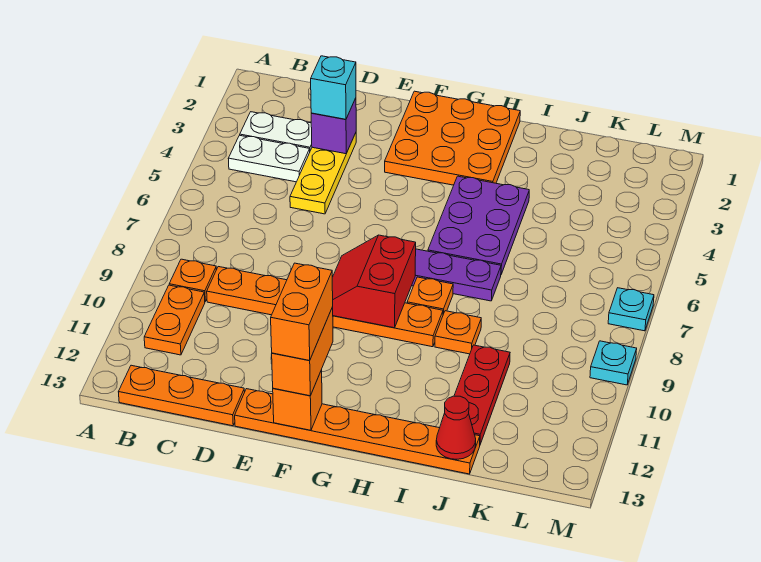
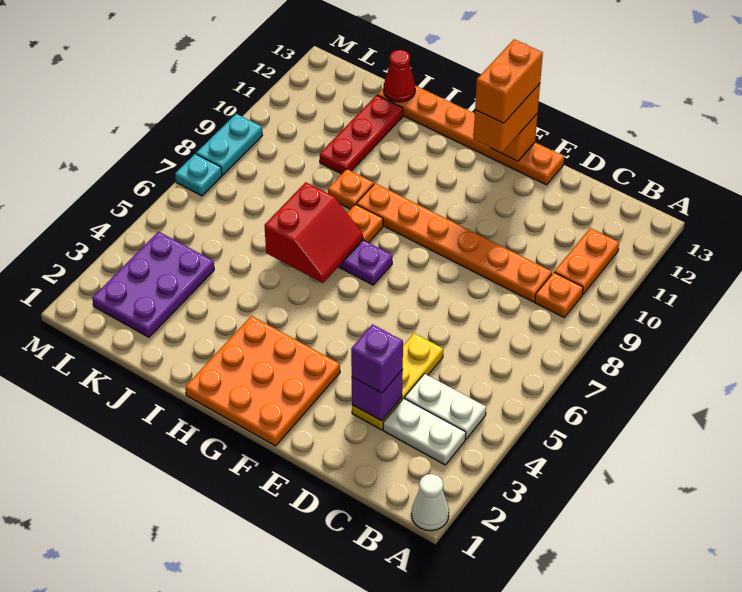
none -> white cone A1 level 1
orange plate B13:D13 level 1 -> none
cyan brick D3 level 3 -> purple brick D3 level 3
red slope F8:G9 level 2 top G -> red slope H6:I7 level 2 top I
purple plate H4:I6 level 1 -> purple plate K2:L4 level 1
cyan plate M9 level 1 -> cyan plate M8:M9 level 1

